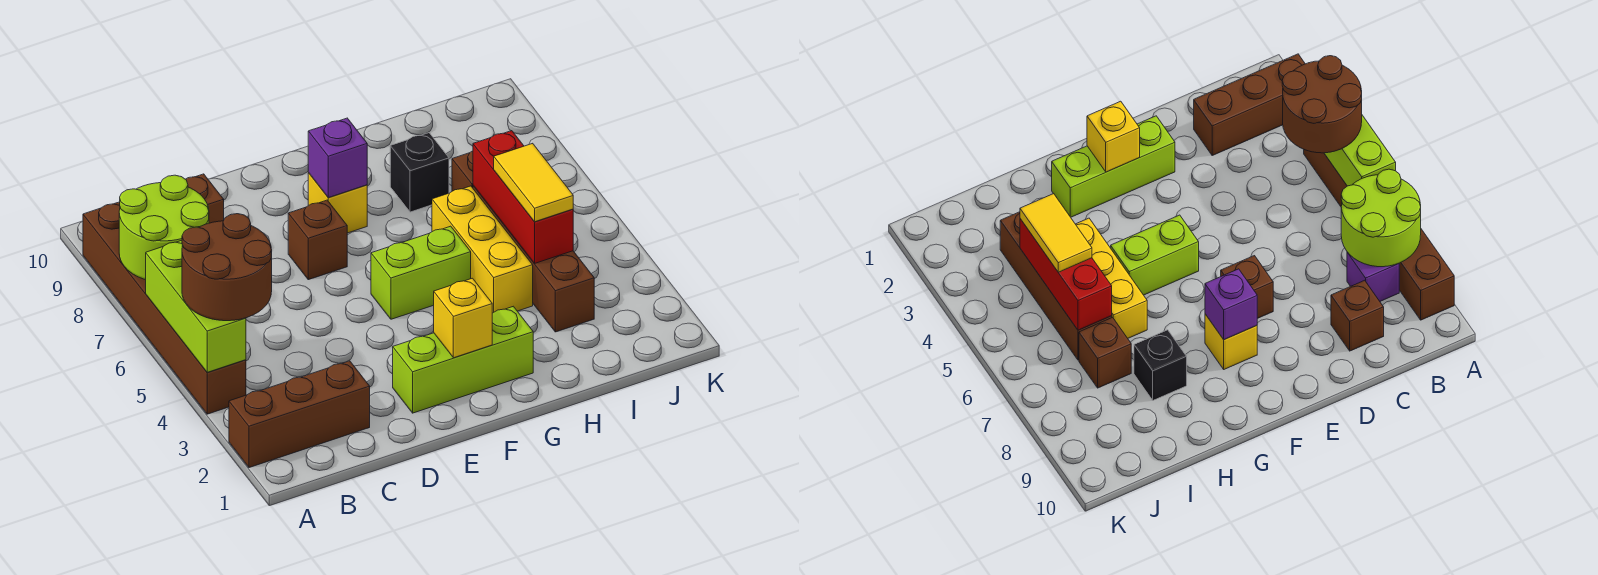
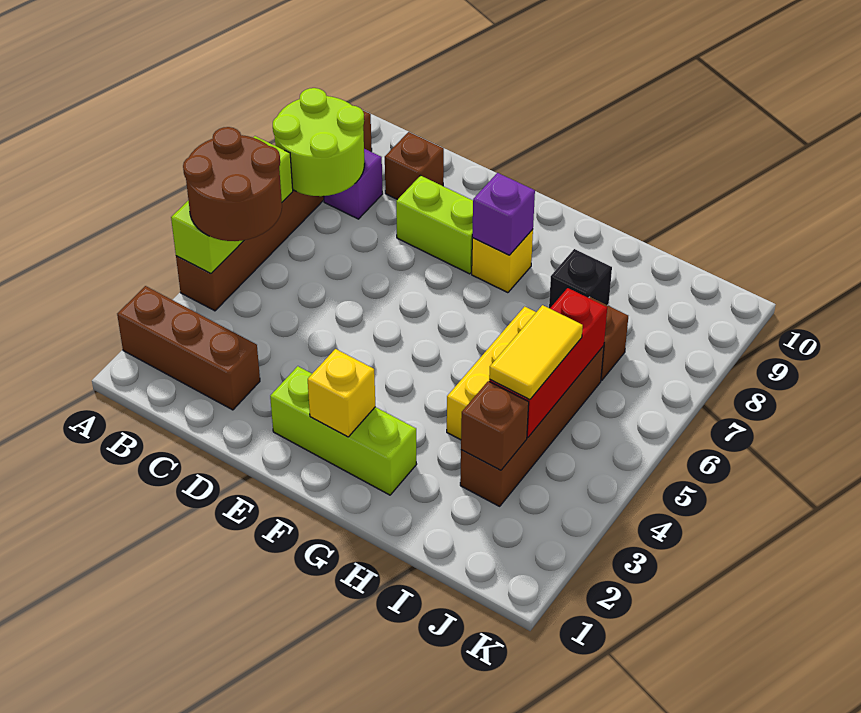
brown brick E7 level 1 -> brown brick I3 level 2
lime brick F5:G5 level 1 -> lime brick D8:E8 level 1

